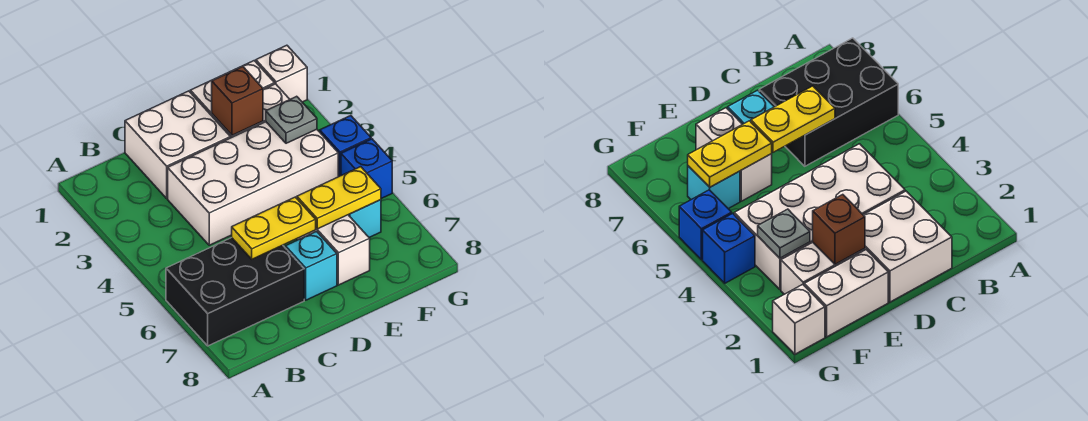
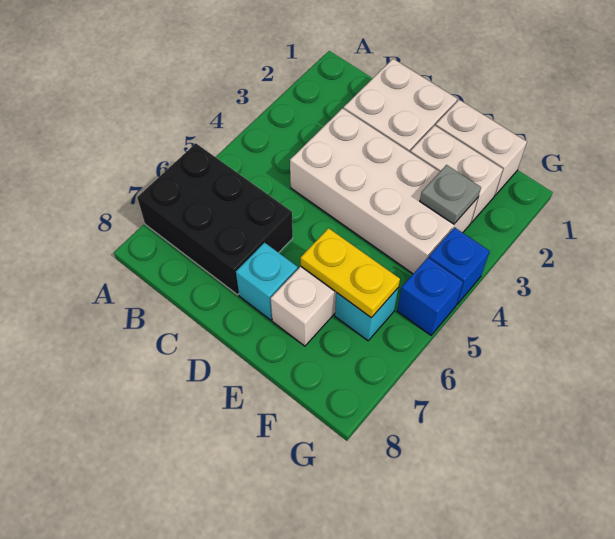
yellow plate C6:D6 level 2 -> none
brown brick E2 level 2 -> none
white brick G1 level 1 -> none

